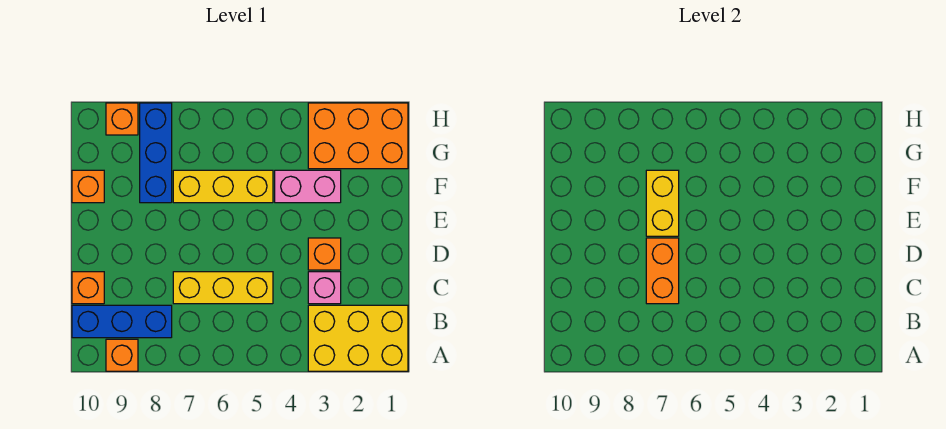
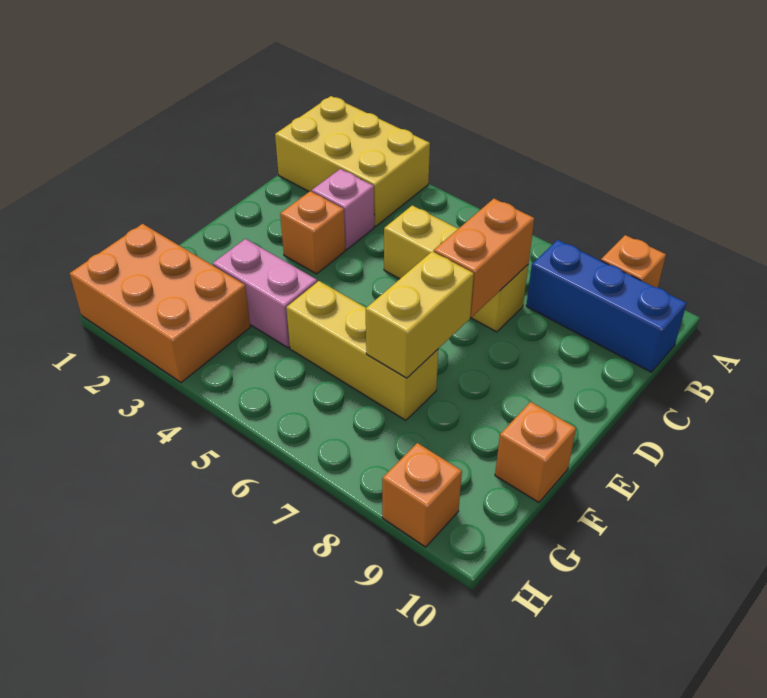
orange brick C10 level 1 -> none
blue brick F8:H8 level 1 -> none

